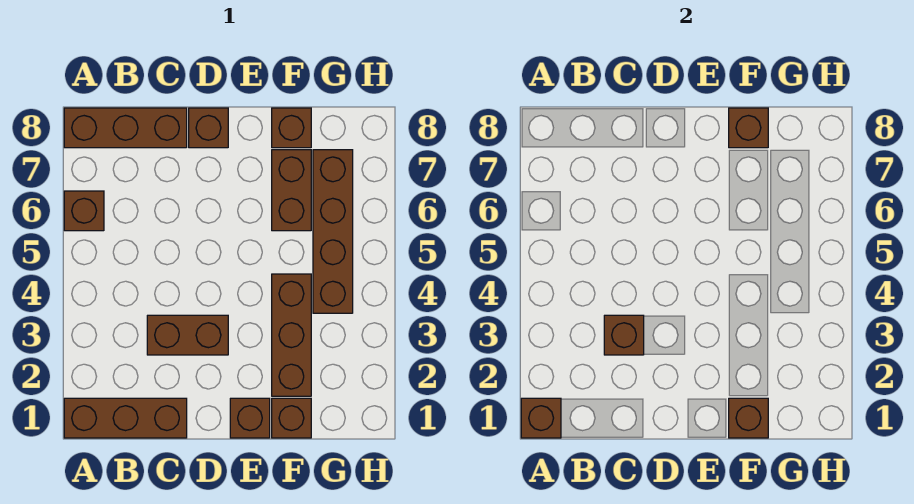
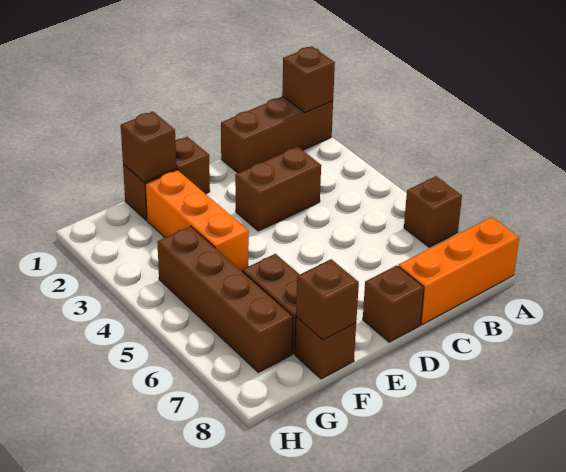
brown brick A8:C8 level 1 -> orange brick A8:C8 level 1
brown brick C3 level 2 -> none
brown brick F2:F4 level 1 -> orange brick F2:F4 level 1

